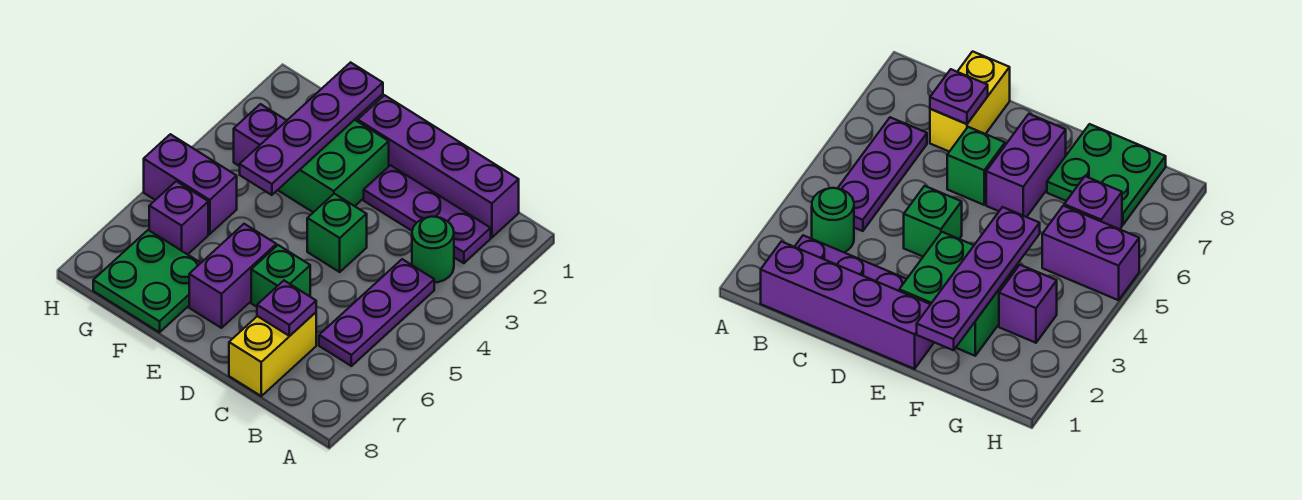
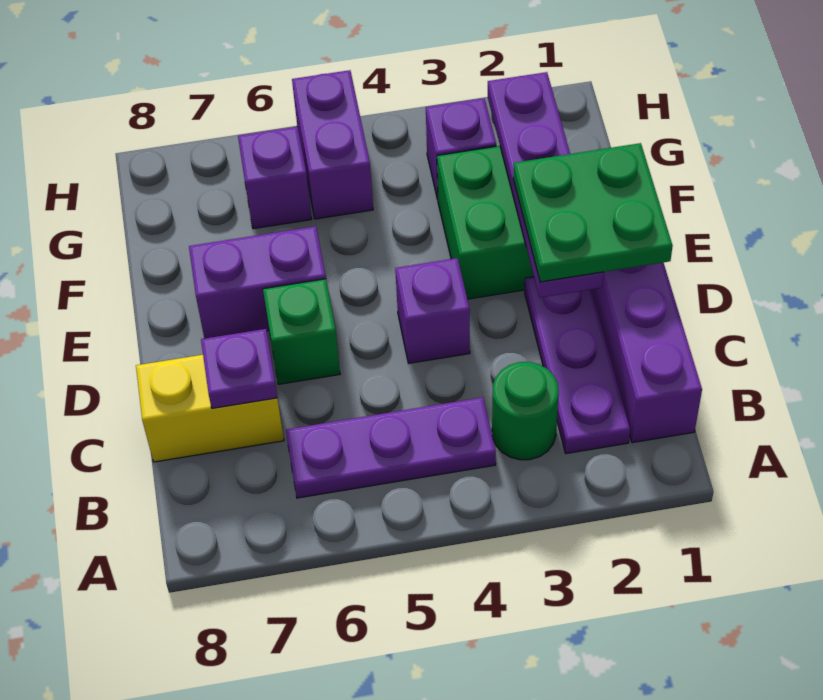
green brick D4 level 1 -> purple brick D4 level 1
purple plate F1:F4 level 2 -> purple plate D2:G2 level 2
green plate F7:G8 level 1 -> green plate D1:E2 level 3

